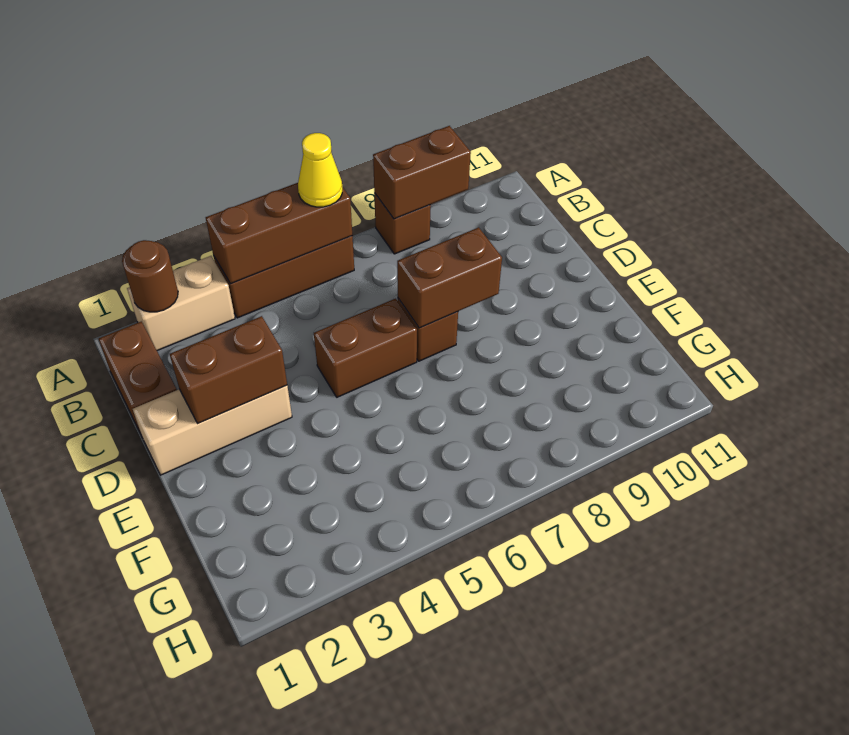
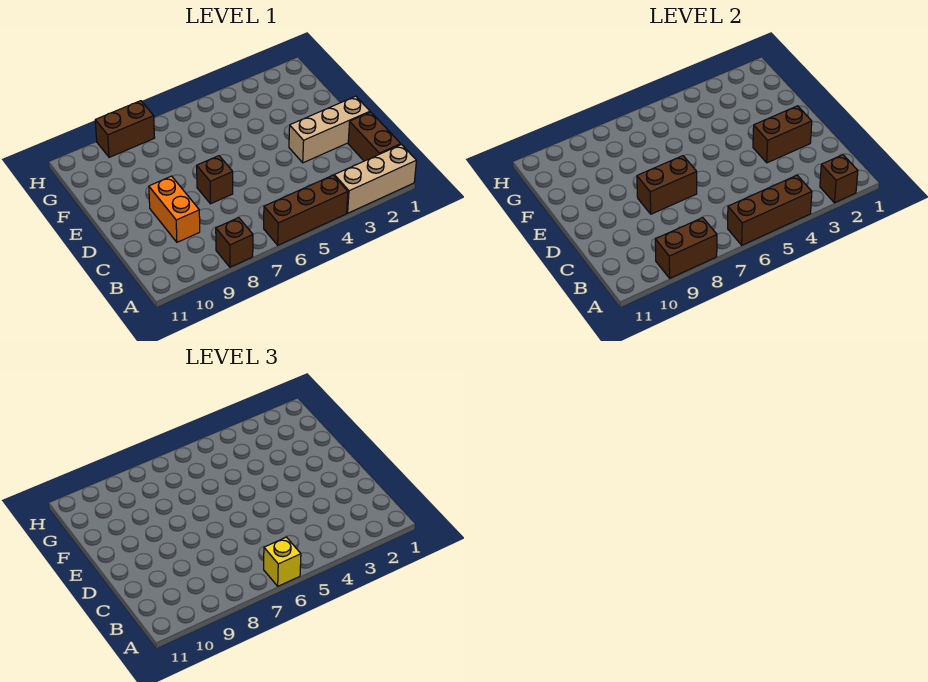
tan brick A2:A3 level 1 -> tan brick A1:A3 level 1
brown round brick A2 level 2 -> brown brick A2 level 2
yellow cone A6 level 3 -> yellow brick A6 level 3
none -> orange brick C9:D9 level 1
brown brick D5:D6 level 1 -> brown brick H8:H9 level 1

